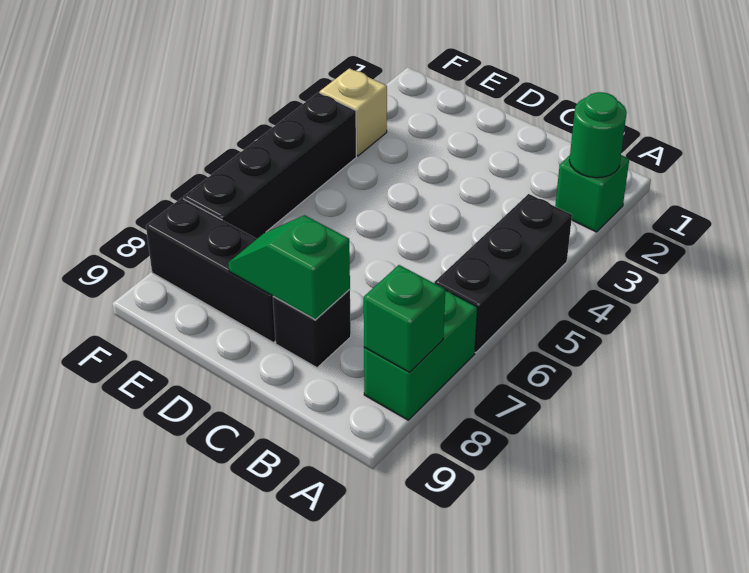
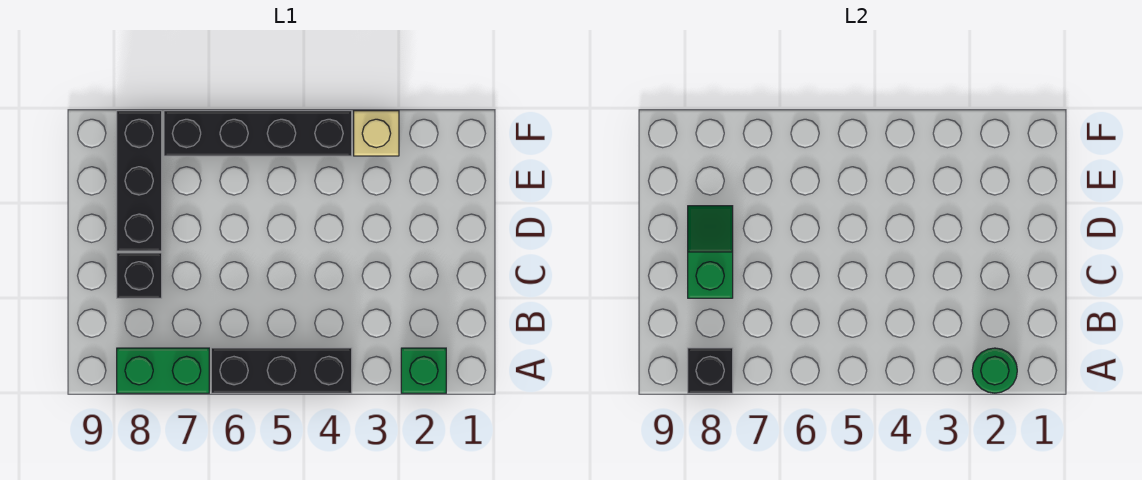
green brick A8 level 2 -> black brick A8 level 2

